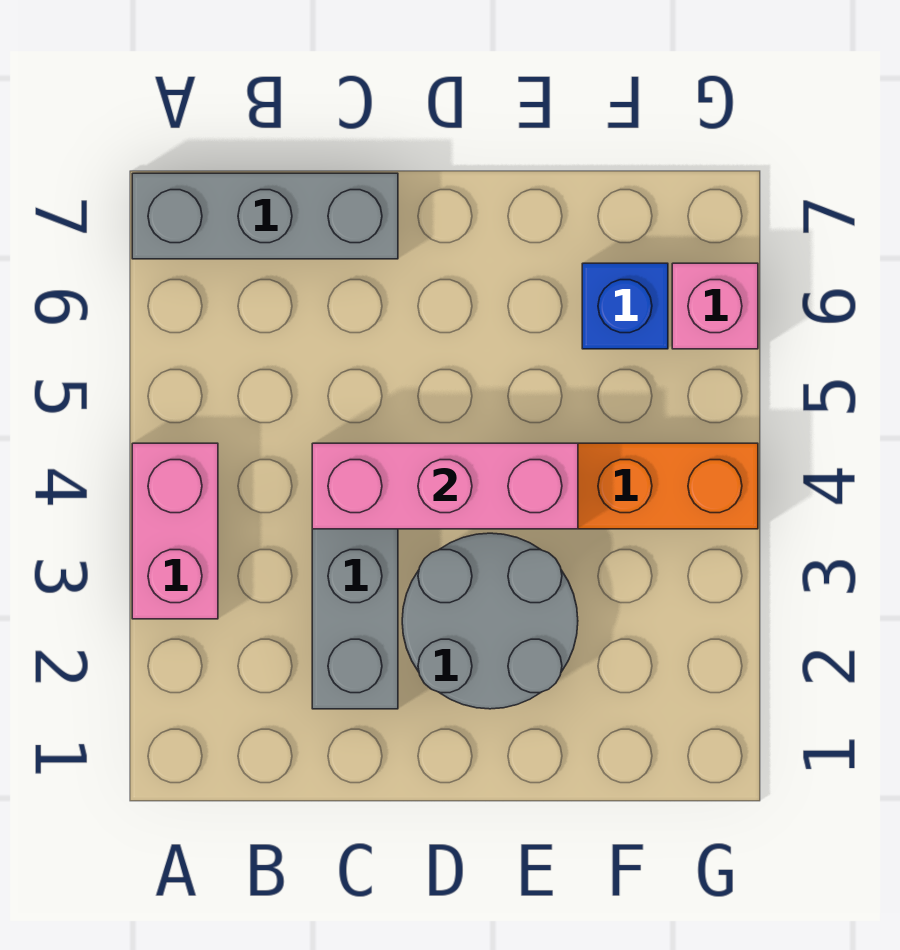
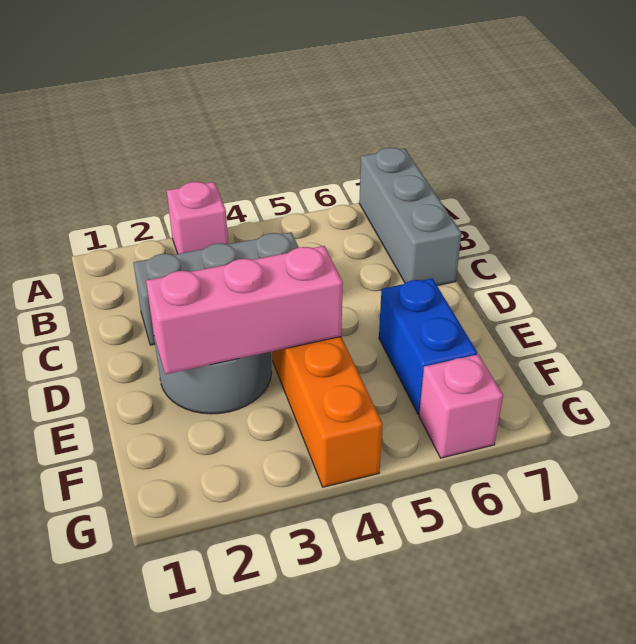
pink brick A3:A4 level 1 -> pink brick A3 level 1
pink brick C4:E4 level 2 -> pink brick E2:E4 level 2
blue brick F6 level 1 -> blue brick E6:F6 level 1

